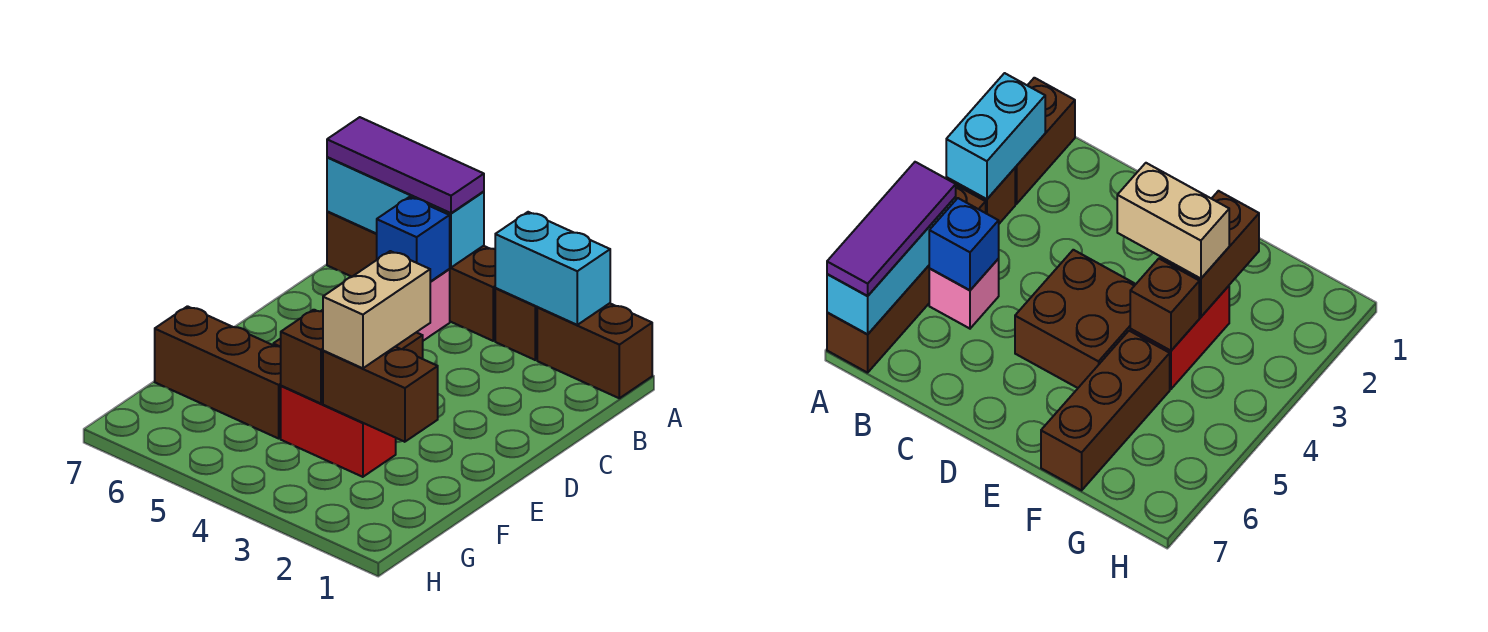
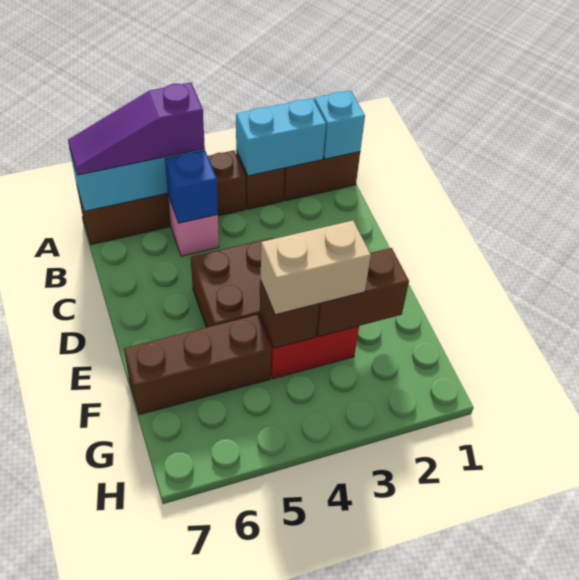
none -> cyan brick A1 level 2
purple tile A5:A7 level 3 -> purple slope A5:A7 level 3 top 5
tan brick E3:F3 level 3 -> tan brick F3:F4 level 3

